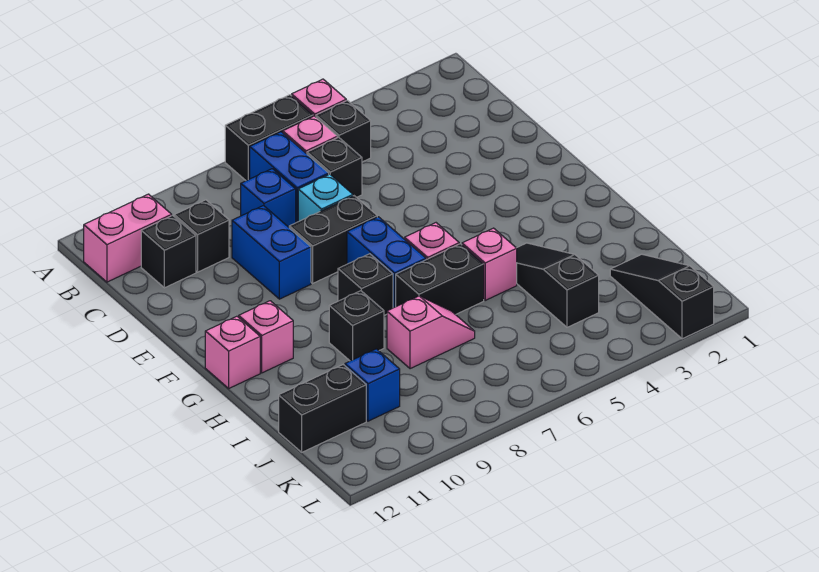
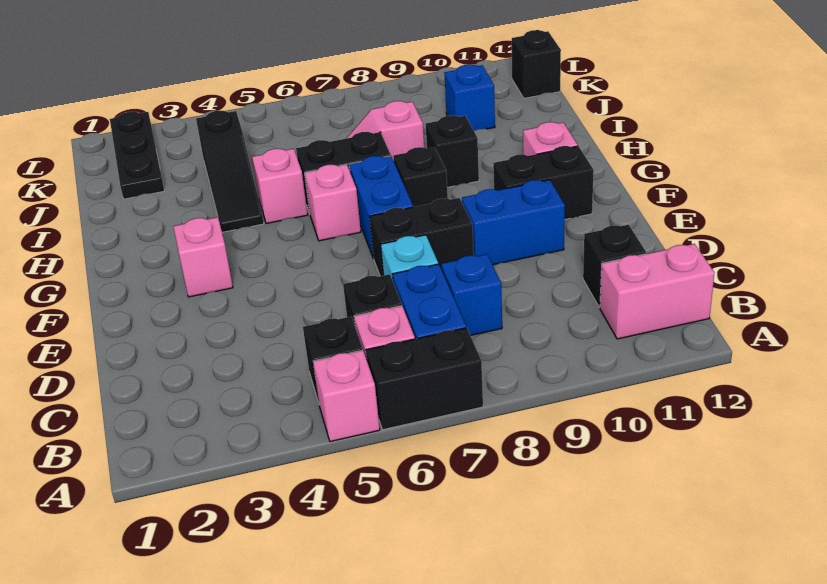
black brick C10 level 1 -> black brick K12 level 1
blue brick D9:E9 level 1 -> blue brick E9:E10 level 1
pink brick G12 level 1 -> pink brick F3 level 1
black slope J2:L2 level 1 top L -> black plate J2:L2 level 1
black brick J11:J12 level 1 -> black brick F10:F11 level 1

